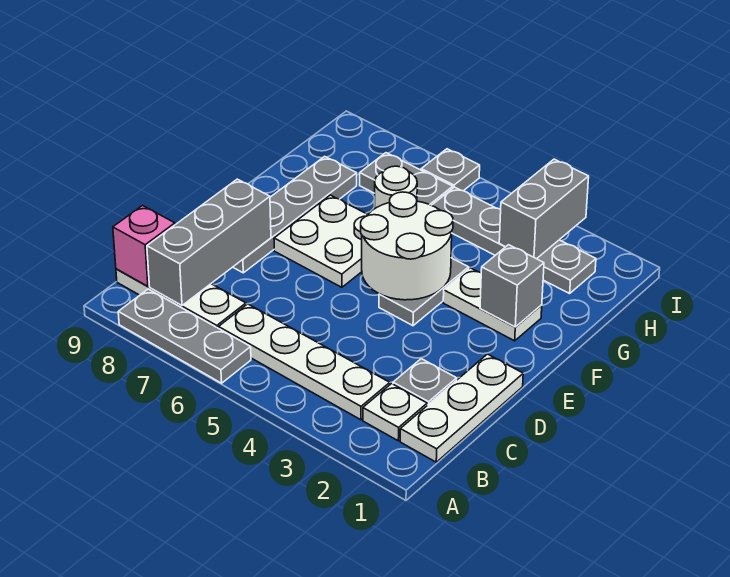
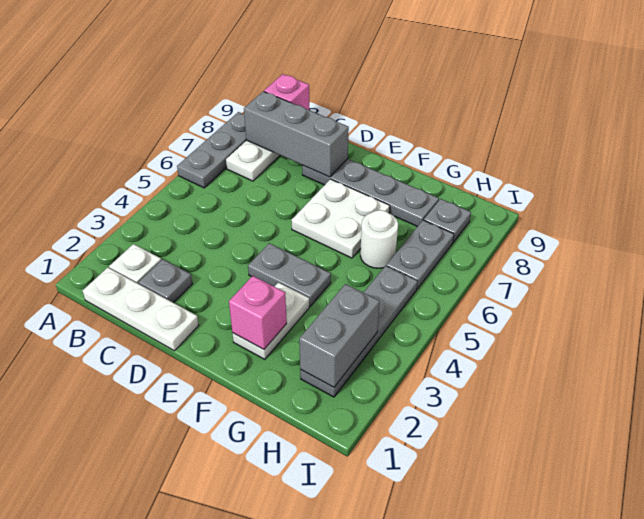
white plate B3:B6 level 1 -> none
white round brick E4:F5 level 2 -> none
grey brick F2 level 2 -> pink brick F2 level 2
grey brick H3:I3 level 2 -> grey brick H2:H3 level 2
grey plate I6 level 1 -> grey plate H8 level 1

